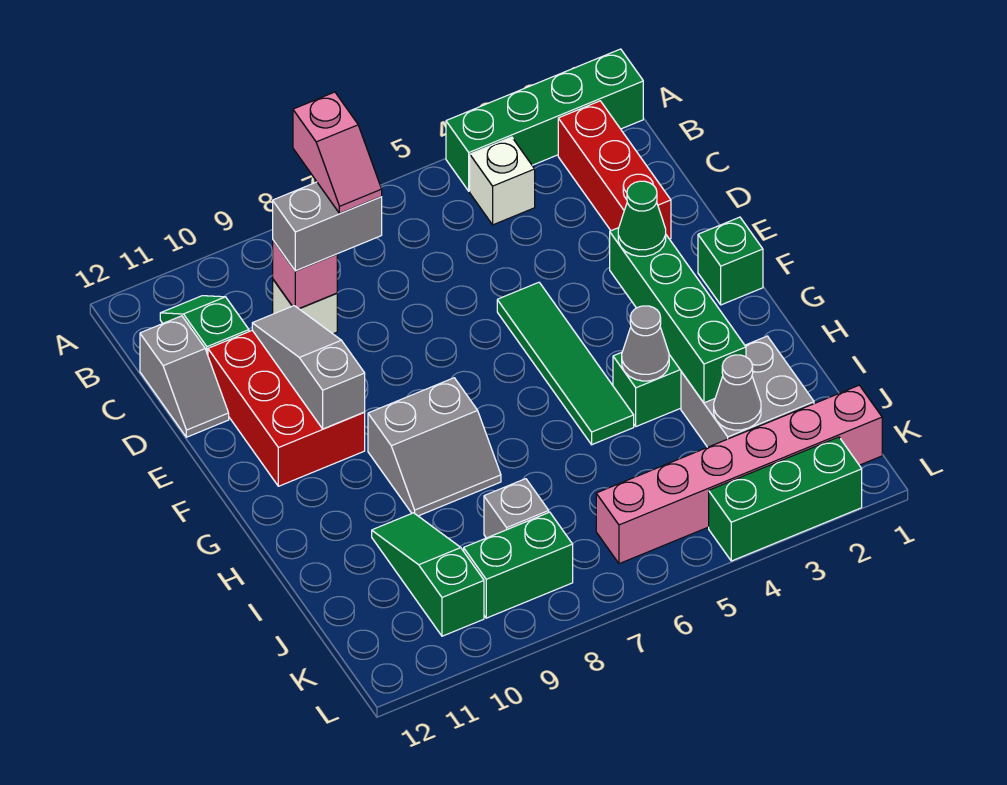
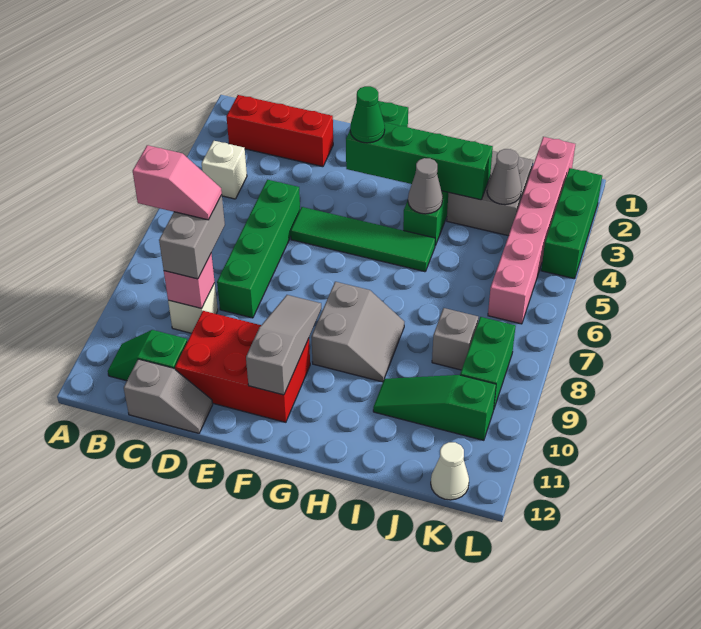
green brick A1:A4 level 1 -> green brick D5:D8 level 1
grey slope D10:F10 level 2 top F -> grey slope F9:F11 level 2 top 11
none -> white cone K12 level 1

